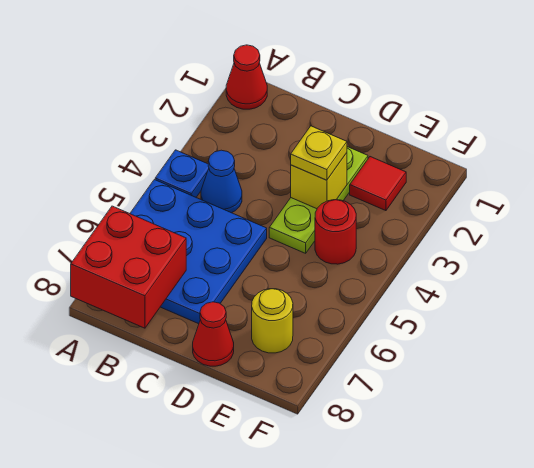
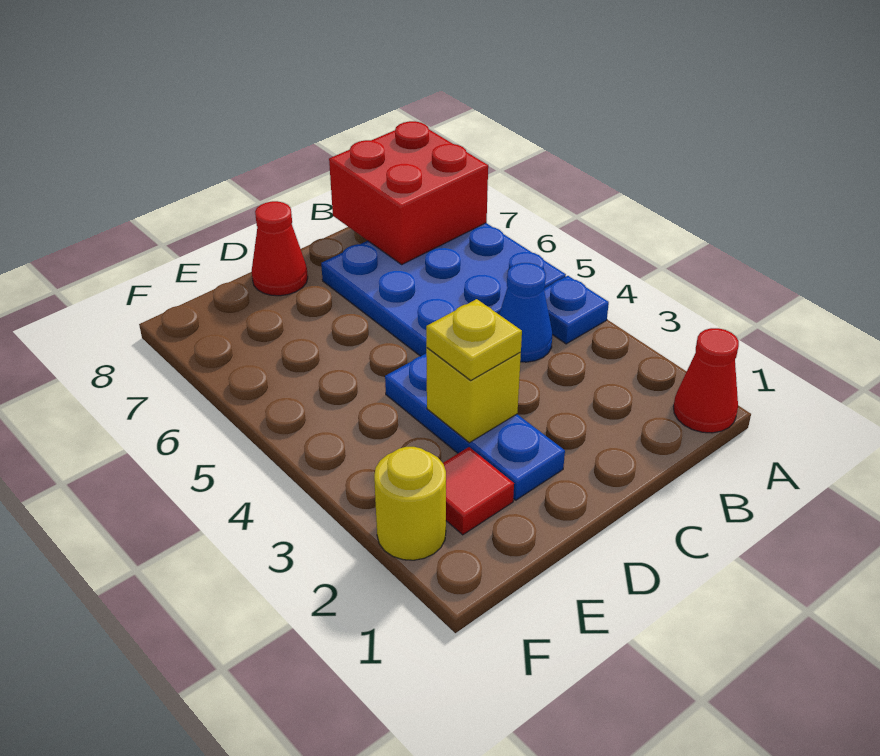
lime plate D2:D4 level 1 -> blue plate D2:D4 level 1
red round brick E4 level 1 -> none
yellow round brick E7 level 1 -> yellow round brick F2 level 1

